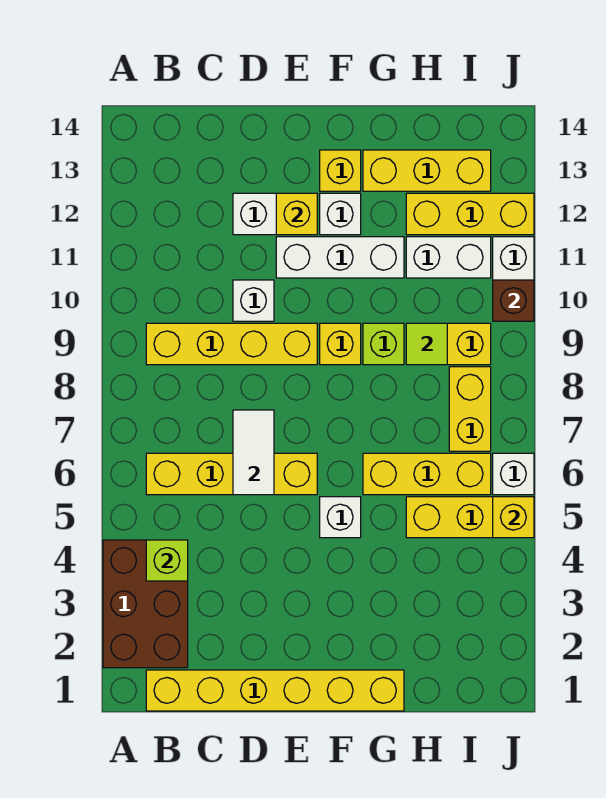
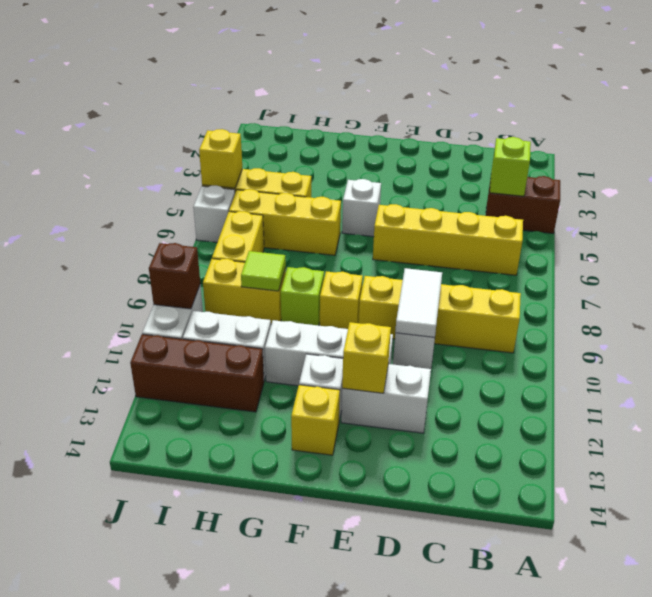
brown brick A2:B4 level 1 -> brown brick A4:B4 level 1
yellow brick B1:G1 level 1 -> none
white tile D6:D7 level 2 -> white tile D9:D10 level 2
yellow brick G13:I13 level 1 -> none
yellow brick H12:J12 level 1 -> brown brick H12:J12 level 1

